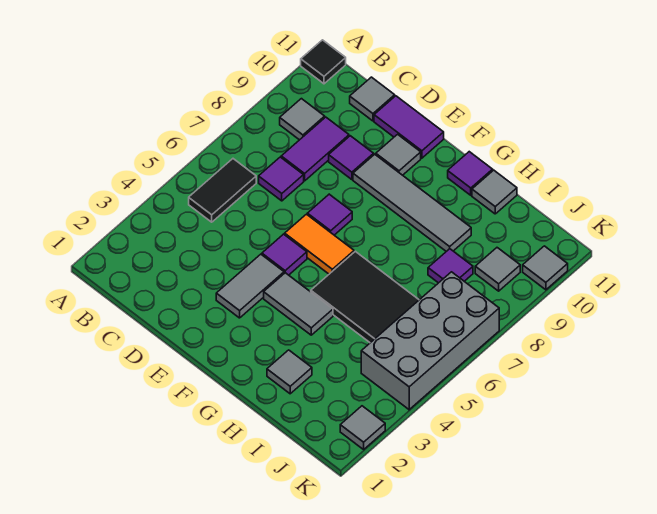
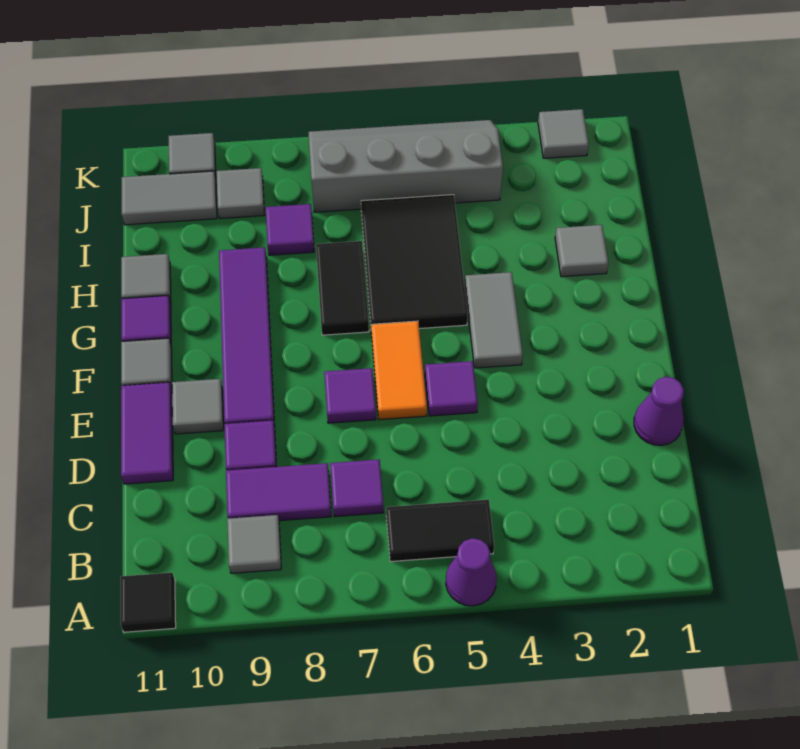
none -> purple cone A5 level 1
grey tile C11 level 1 -> grey tile F11 level 1
none -> purple cone D1 level 1
grey tile E3:E4 level 1 -> grey tile J10:J11 level 1
grey tile E9:H9 level 1 -> purple tile E9:H9 level 1
none -> black tile G7:H7 level 1
grey brick J4:K7 level 1 -> grey slope J4:K7 level 1 top J

